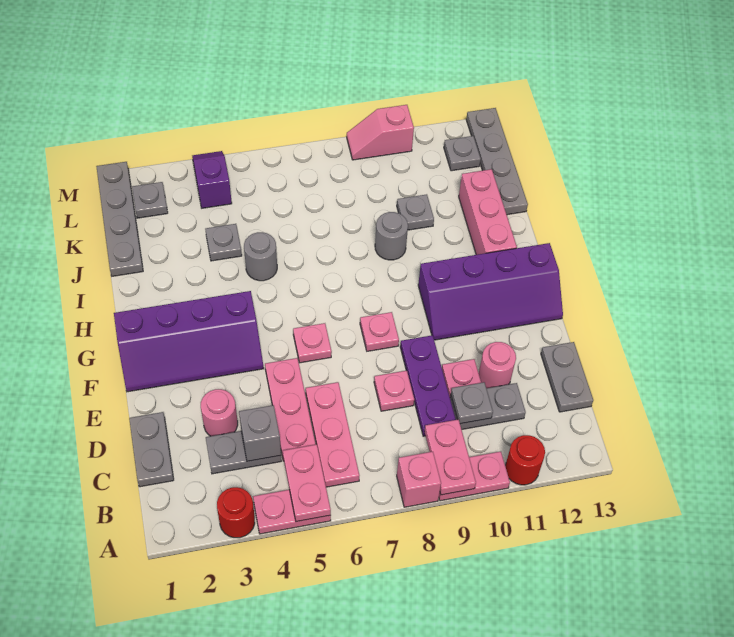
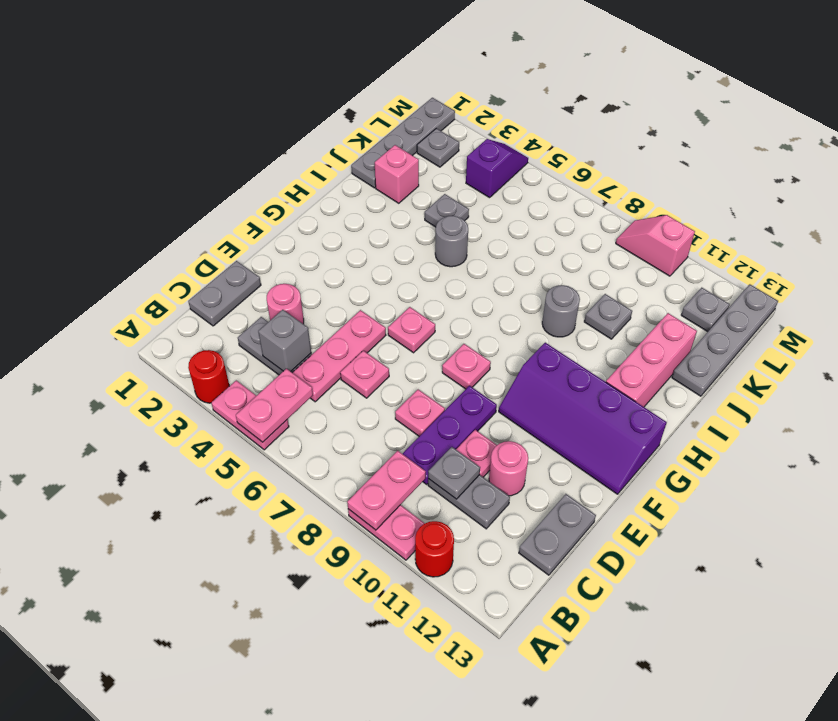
pink brick A8 level 1 -> pink brick J2 level 1
pink plate B6:D6 level 1 -> pink plate D6 level 1
purple slope F1:G4 level 1 top G -> none

